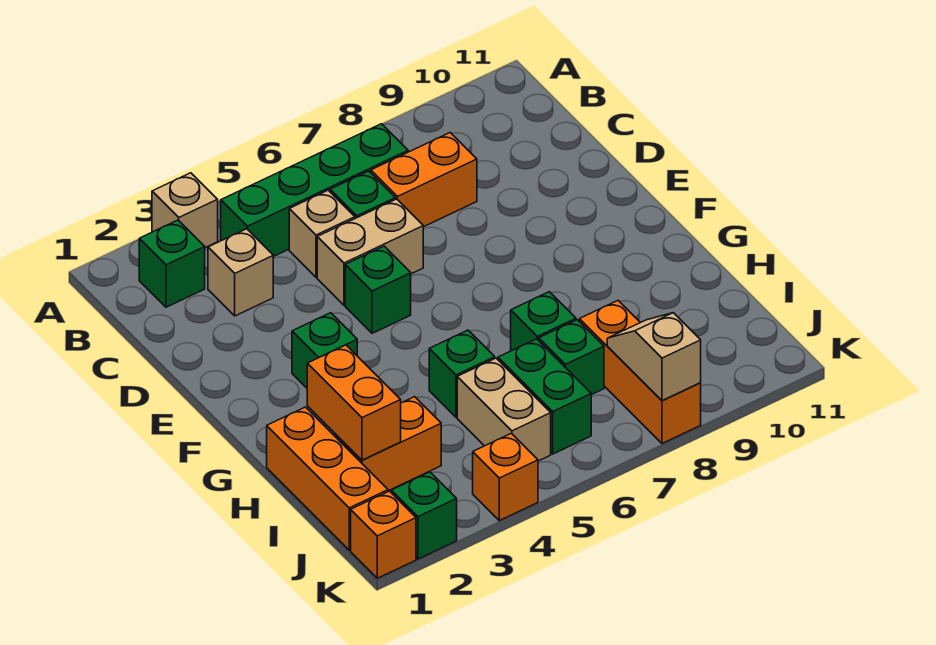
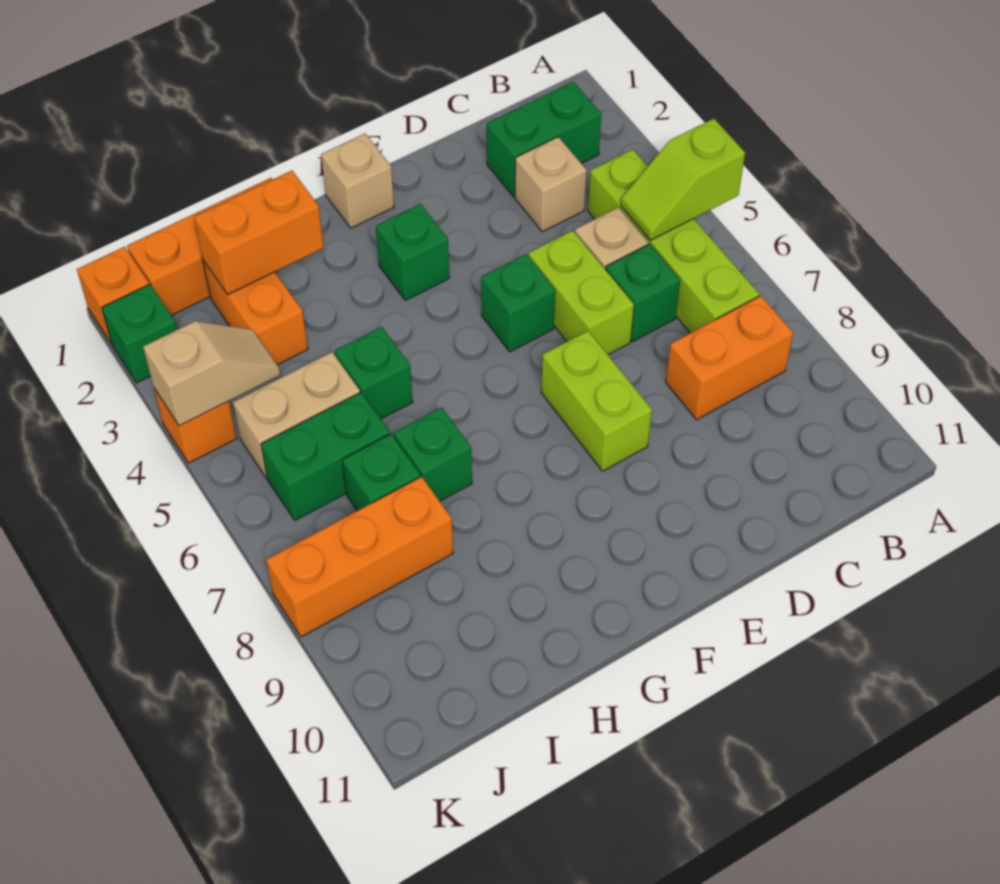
tan brick A3 level 1 -> tan brick F1 level 1
none -> lime slope A5:B5 level 2 top A
green brick B2 level 1 -> green brick B2:C2 level 1
green brick B4:B7 level 1 -> lime brick B4:B7 level 1
orange brick C7:C8 level 1 -> orange brick B8:C8 level 1
tan brick D5:D6 level 1 -> lime brick D5:D6 level 1
none -> lime brick E7:E8 level 1
tan slope J8:K8 level 2 top K -> tan slope J4:K4 level 2 top K

